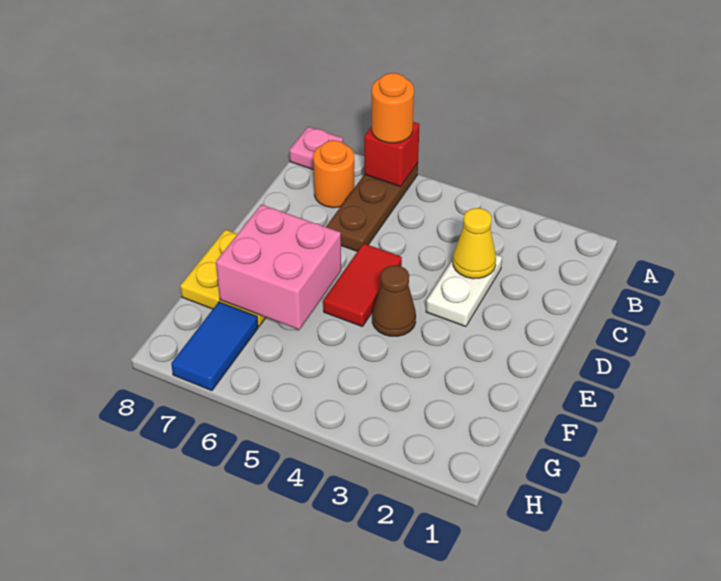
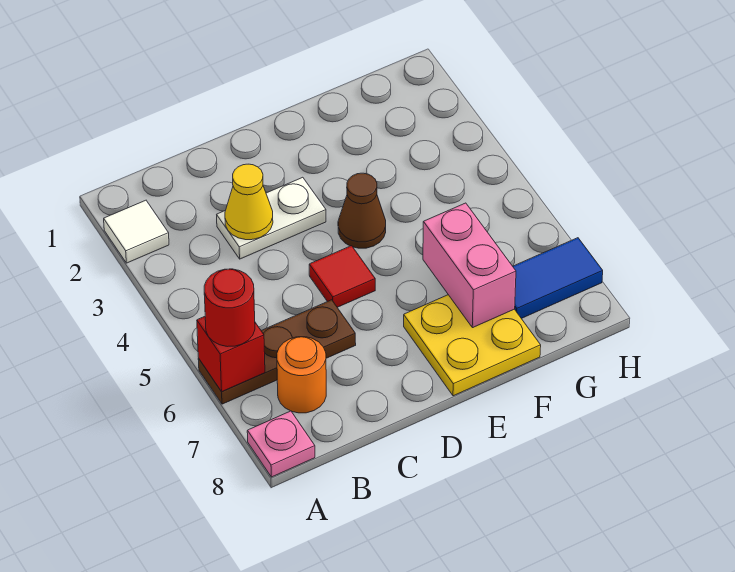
none -> white tile A2 level 1
orange round brick A6 level 3 -> red round brick A6 level 3
red tile D5:E5 level 1 -> red tile D5 level 1
pink brick E6:F7 level 2 -> pink brick F6:F7 level 2

